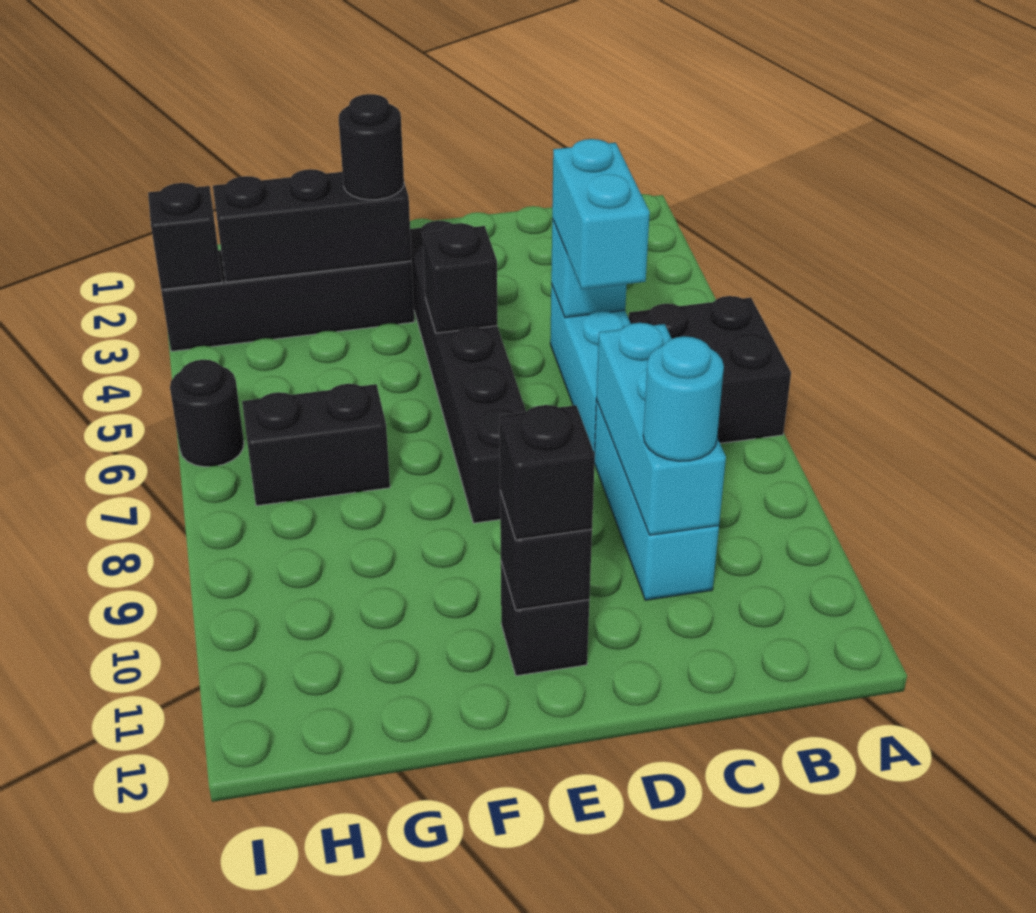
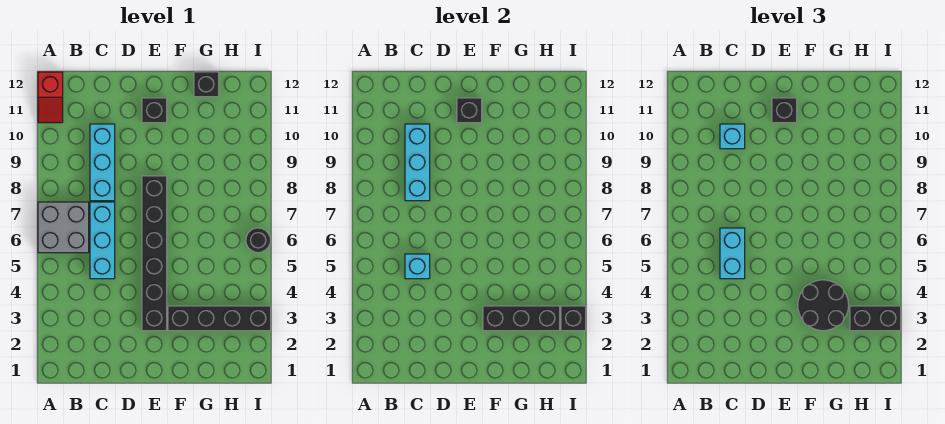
black brick A6:B7 level 1 -> grey brick A6:B7 level 1
none -> red slope A11:A12 level 1 top 12
cyan round brick C10 level 3 -> cyan brick C10 level 3
black brick E5 level 2 -> black brick G12 level 1
black round brick F3 level 3 -> black round brick F3:G4 level 3
black brick G7:H7 level 1 -> black brick H3:I3 level 3

